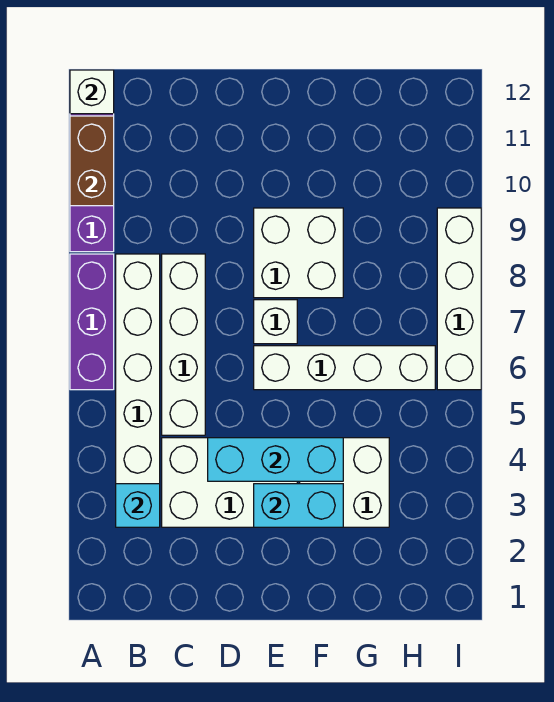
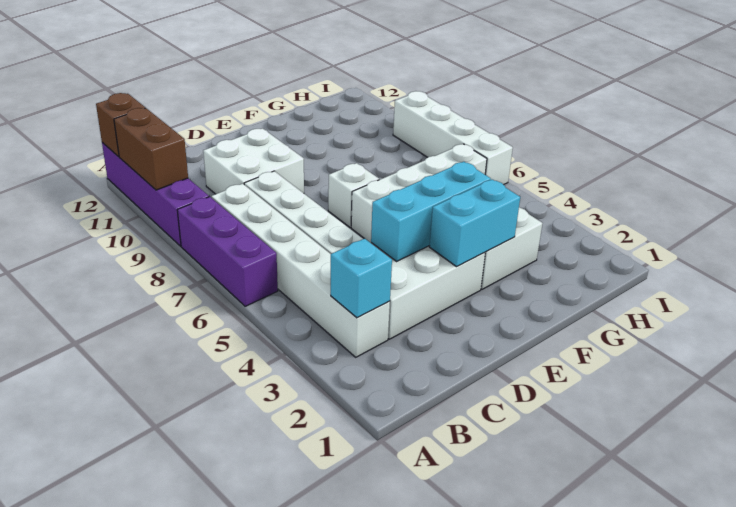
white brick A12 level 2 -> brown brick A12 level 2
white brick E8:F9 level 1 -> white brick C9:D10 level 1

